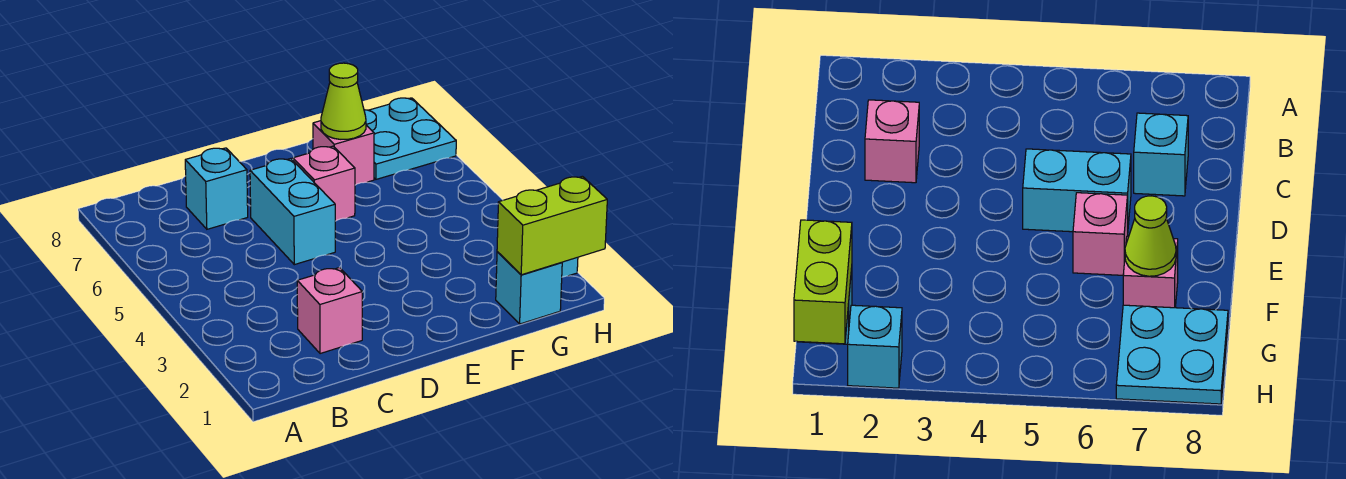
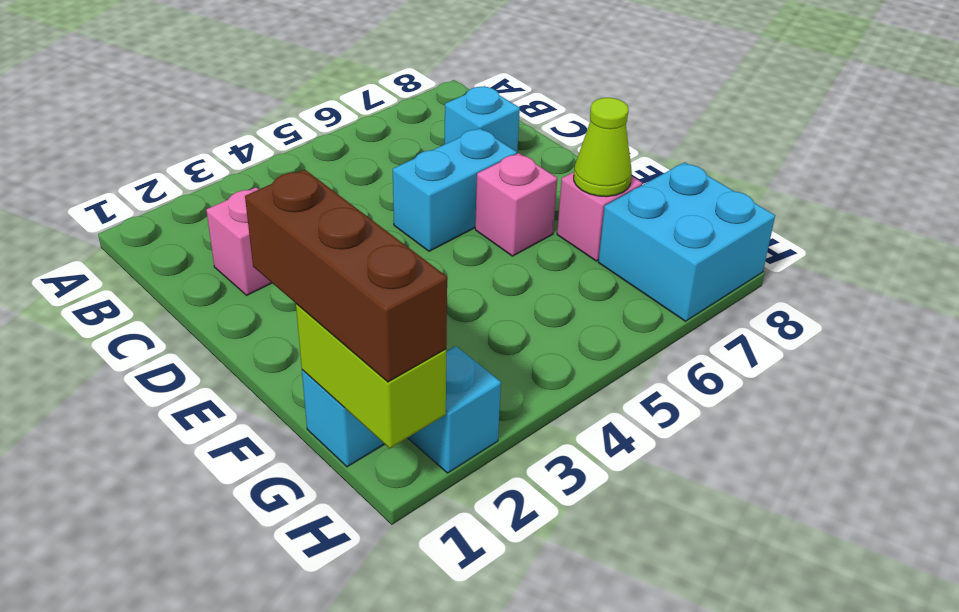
none -> brown brick F1:H1 level 3
cyan plate G7:H8 level 1 -> cyan brick G7:H8 level 1

